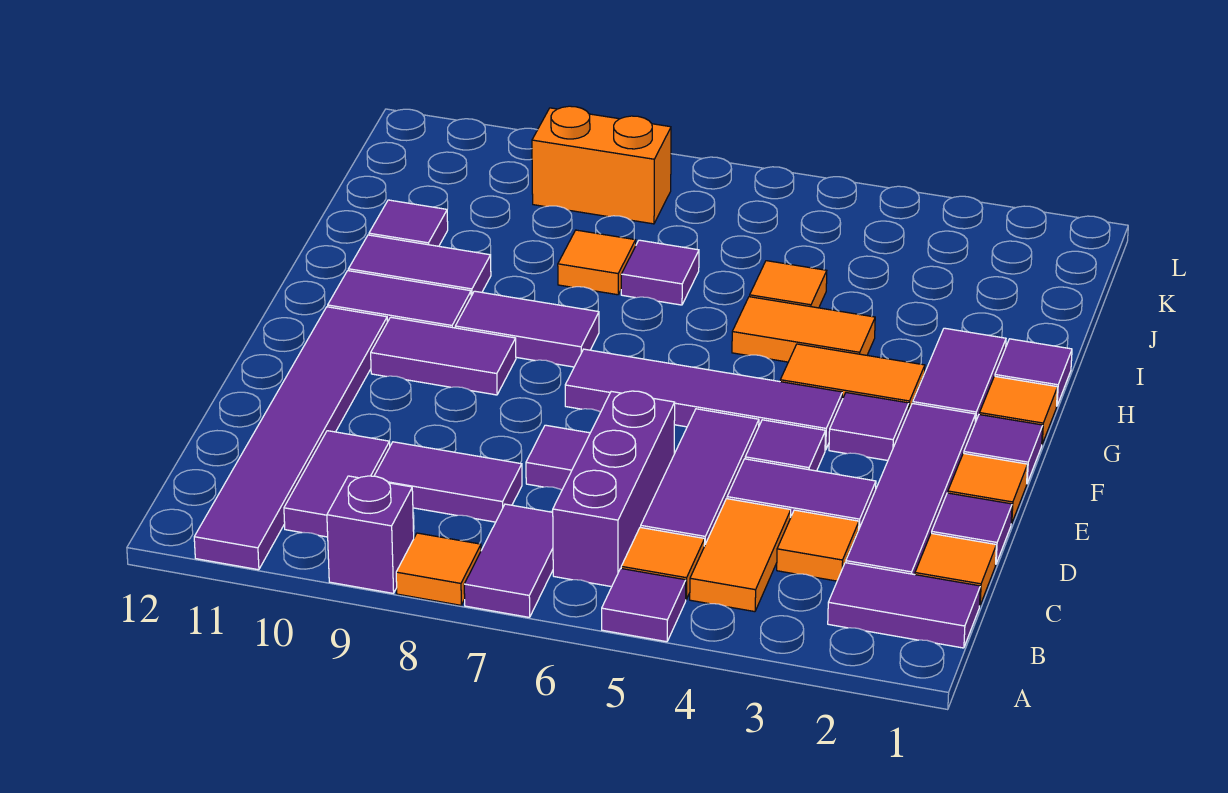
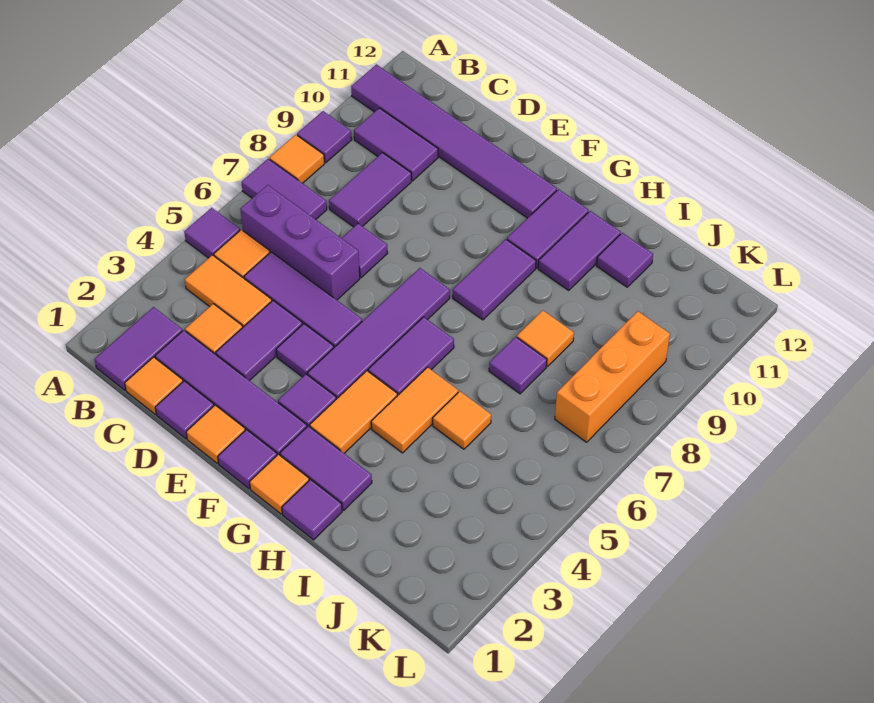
purple brick A9 level 1 -> purple tile A9 level 1
purple tile F9:F10 level 1 -> purple tile G5:G6 level 1
orange brick K8:K9 level 1 -> orange brick K7:K9 level 1

